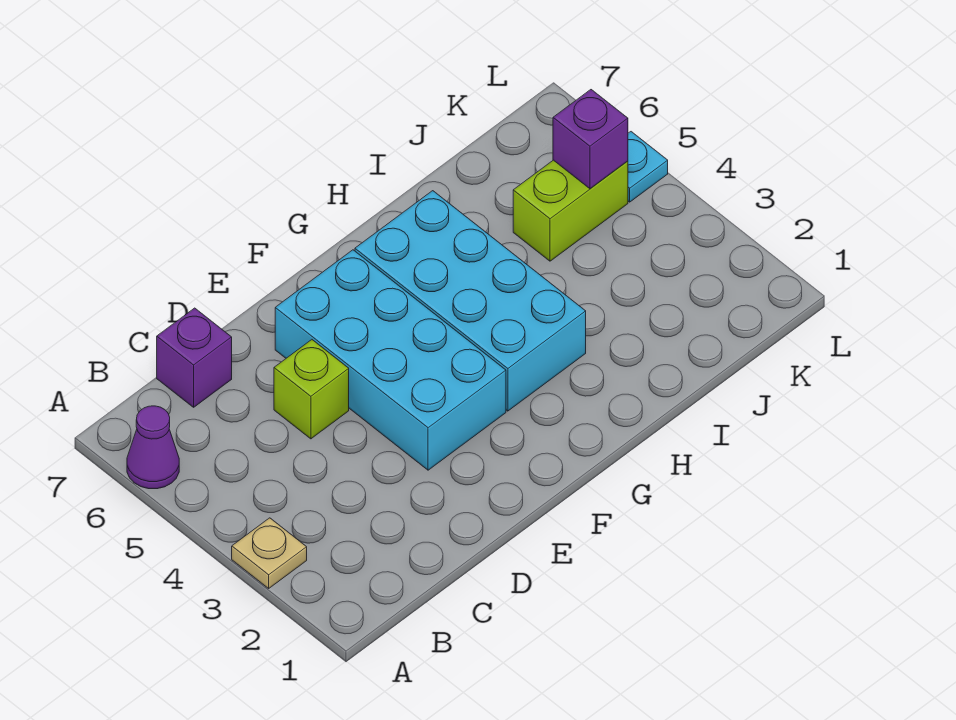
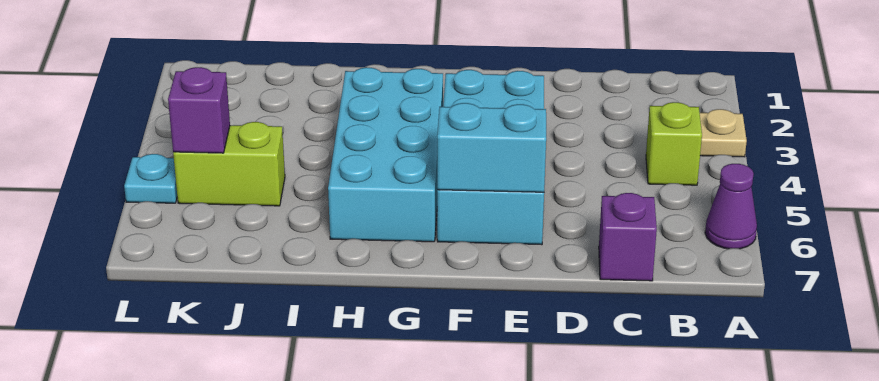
lime brick D5 level 1 -> lime brick B4 level 1
none -> cyan brick E6:F6 level 2

